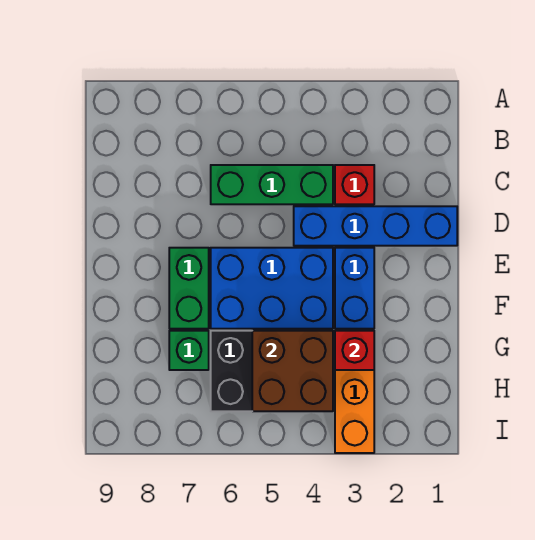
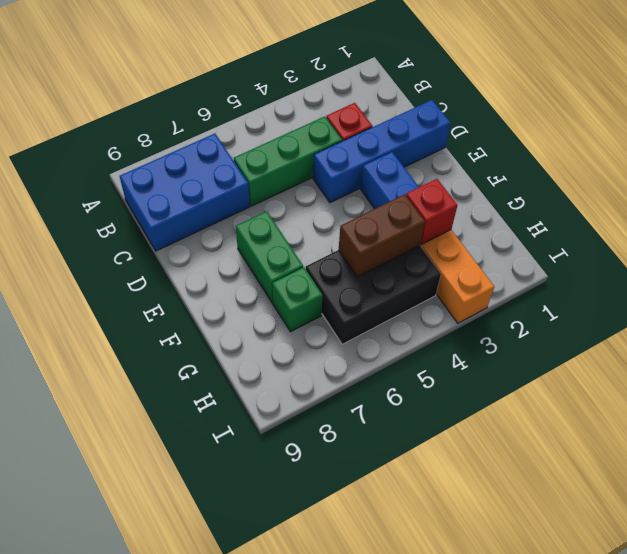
blue brick E4:F6 level 1 -> blue brick B7:C9 level 1
brown brick G4:H5 level 2 -> brown brick G4:G5 level 2

